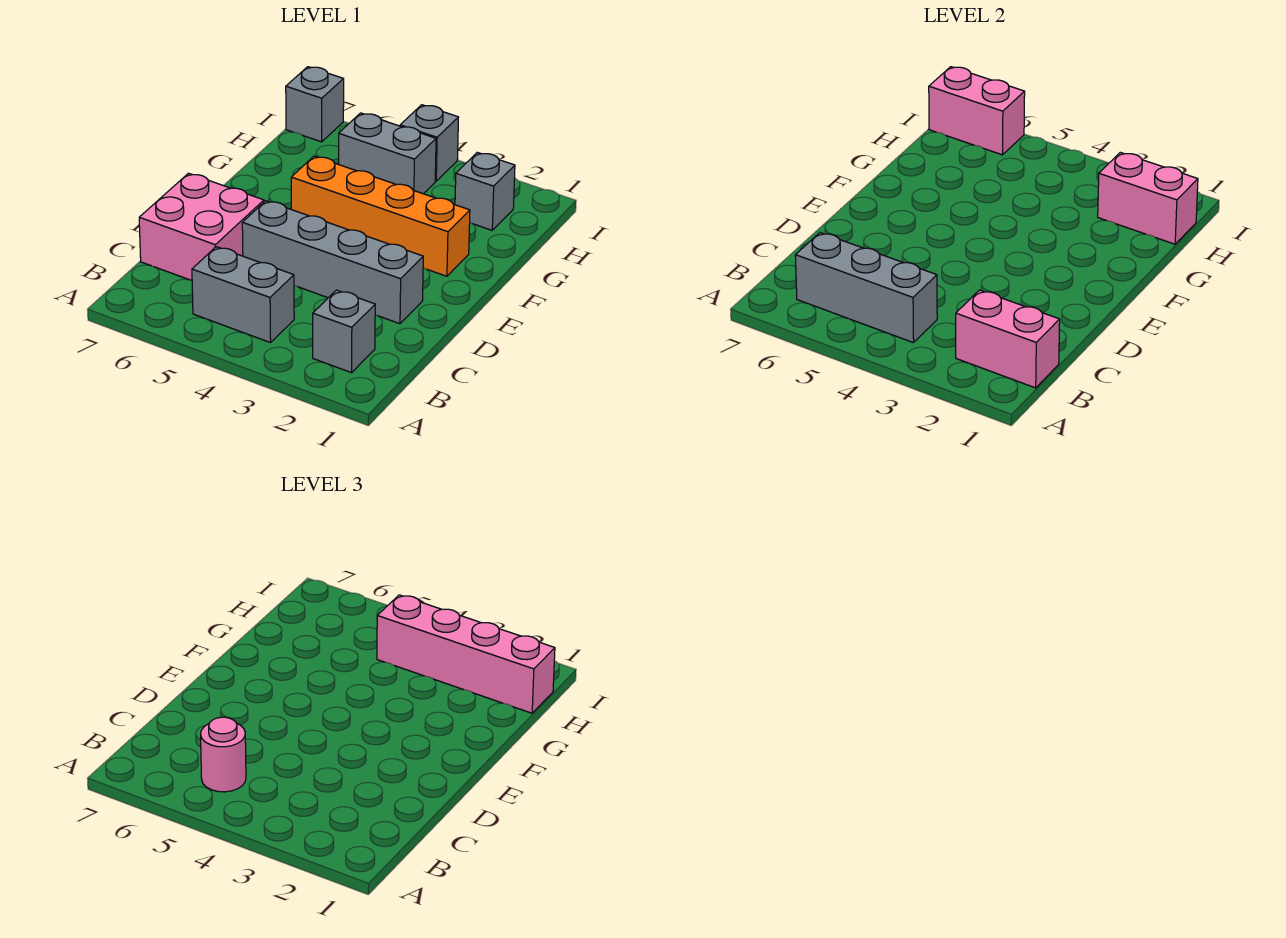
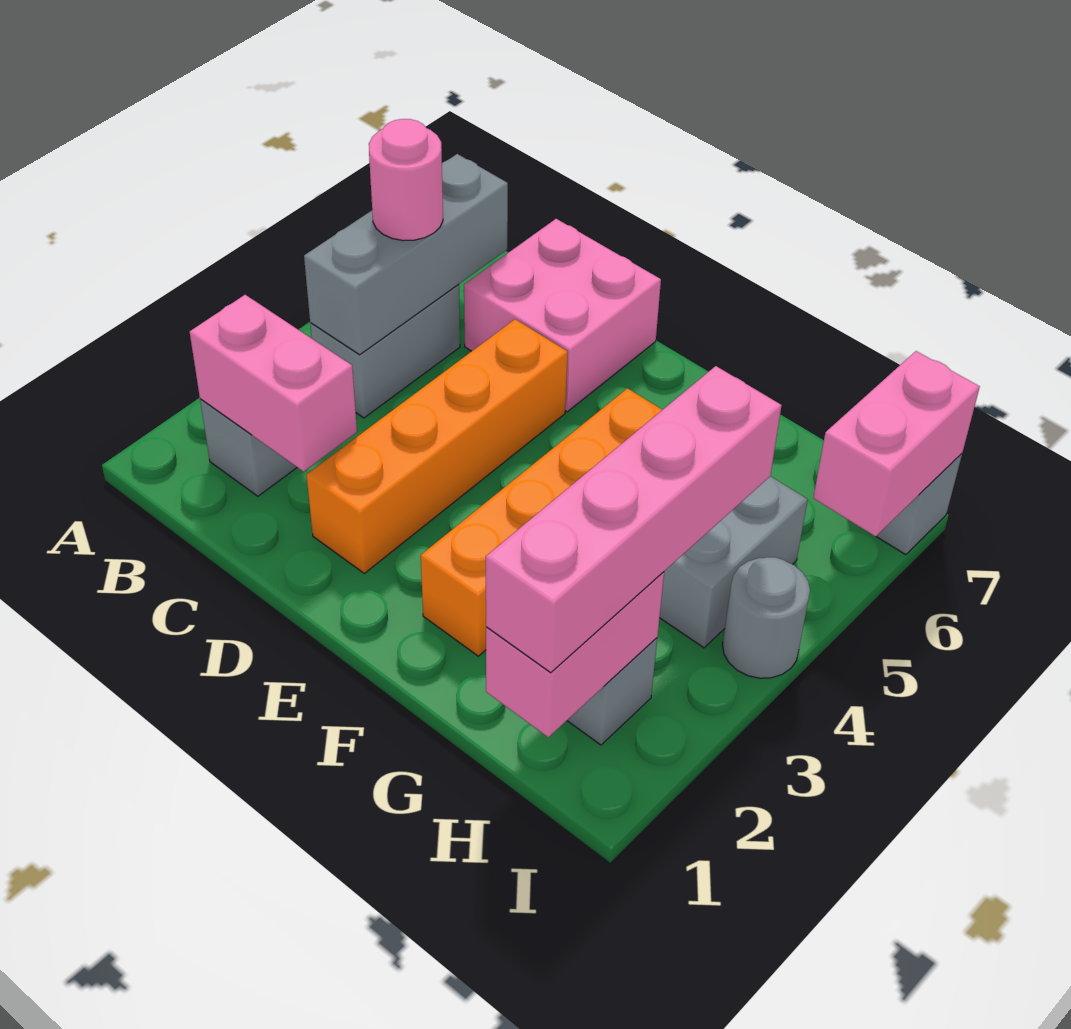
pink brick B1:B2 level 2 -> pink brick B2:C2 level 2
grey brick D2:D5 level 1 -> orange brick D2:D5 level 1
grey brick I4 level 1 -> grey round brick I4 level 1

